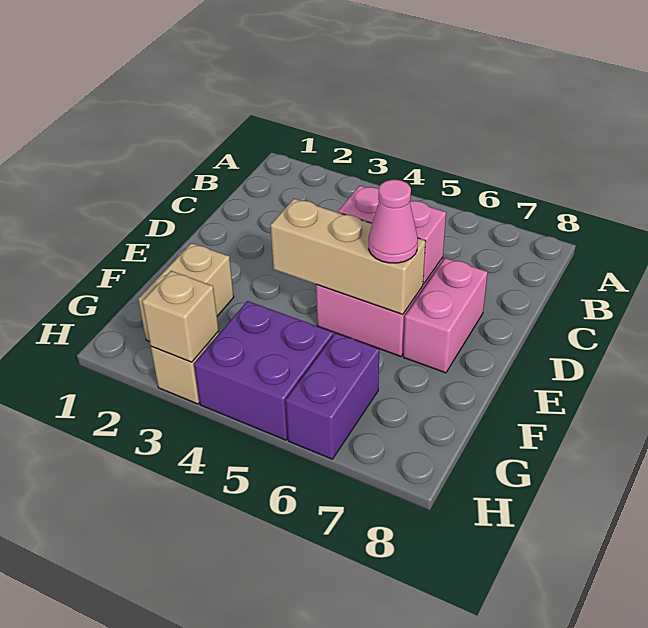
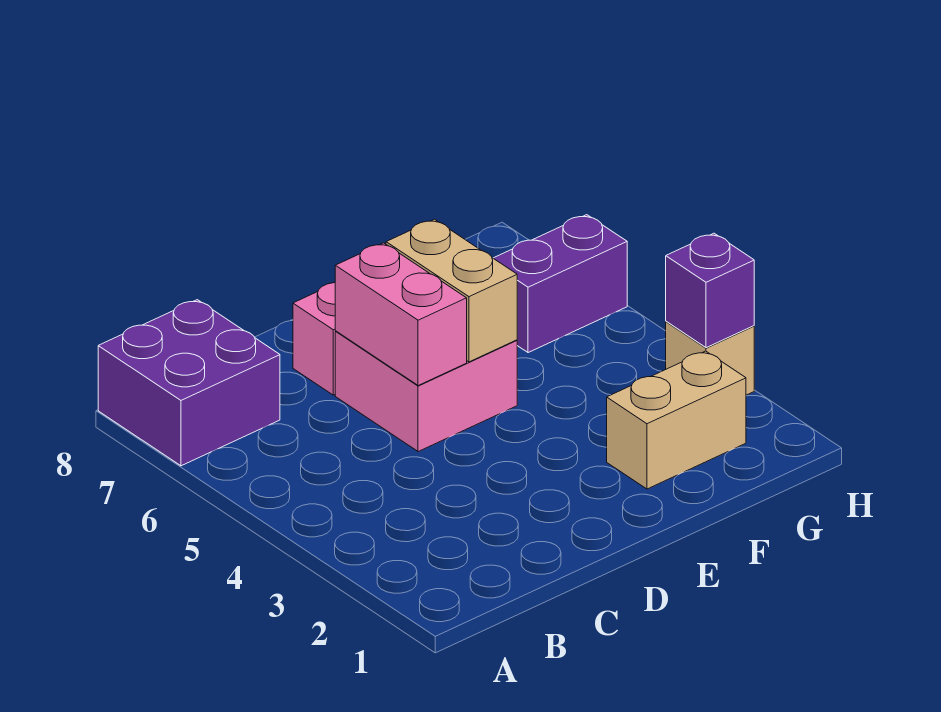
tan brick E4:E6 level 2 -> tan brick E5:E6 level 2
pink cone E6 level 3 -> none
purple brick G4:H5 level 1 -> purple brick A7:B8 level 1
tan brick H3 level 2 -> purple brick H3 level 2

